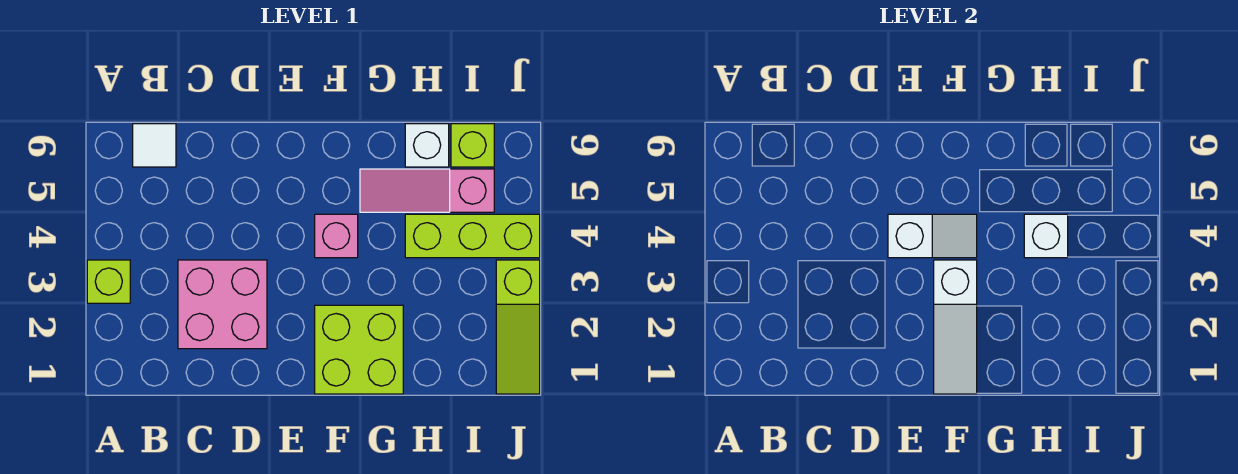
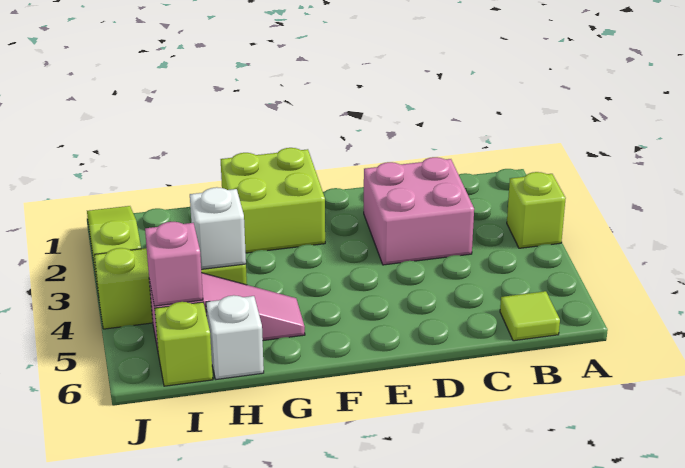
white tile B6 level 1 -> lime tile B6 level 1
white slope E4:F4 level 2 top E -> none
white slope F1:F3 level 2 top 3 -> none
pink brick F4 level 1 -> pink brick I5 level 2

